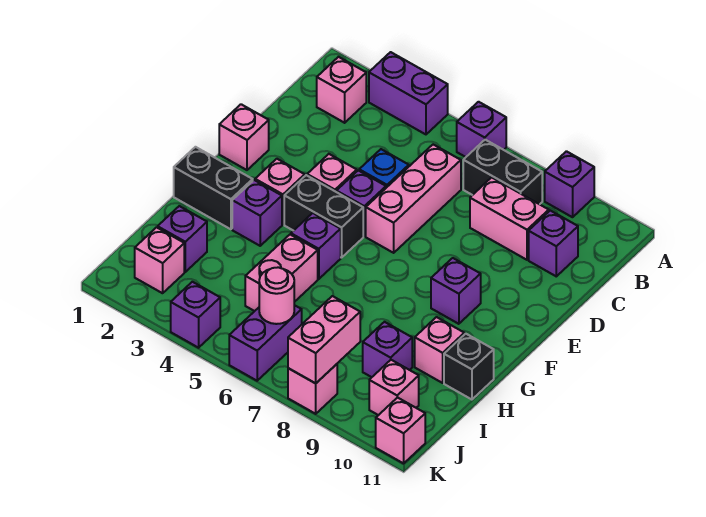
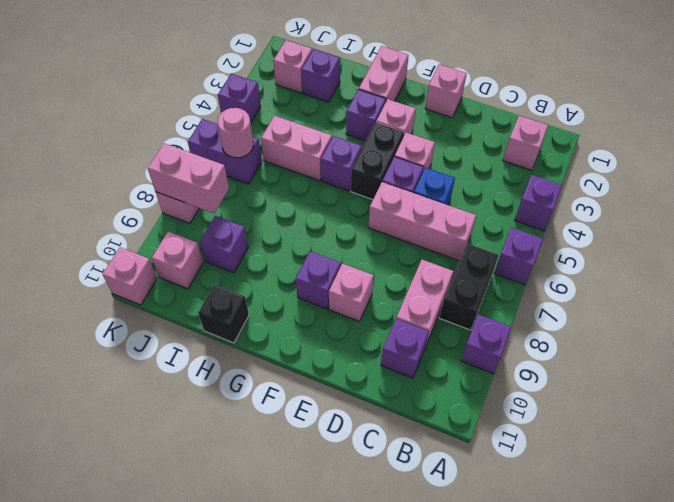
purple brick A3:A4 level 1 -> purple brick A4 level 1
black brick G1:G2 level 1 -> pink brick G1:G2 level 1
pink brick H10 level 1 -> pink brick E9 level 1

